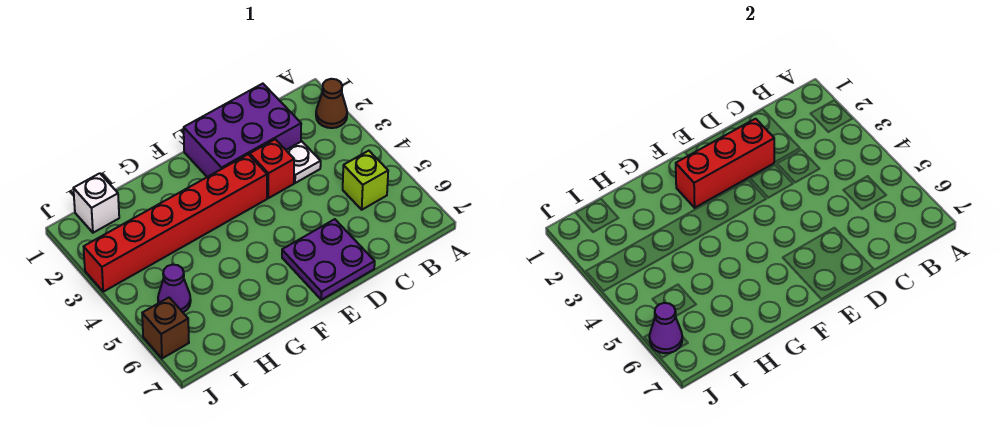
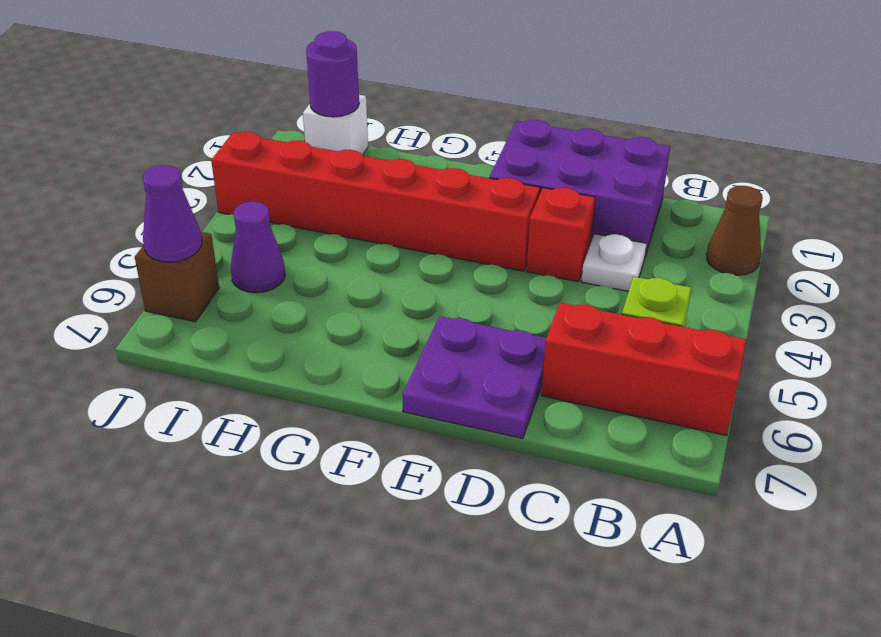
red brick D2:F2 level 2 -> red brick A6:C6 level 1
none -> purple round brick I1 level 2

